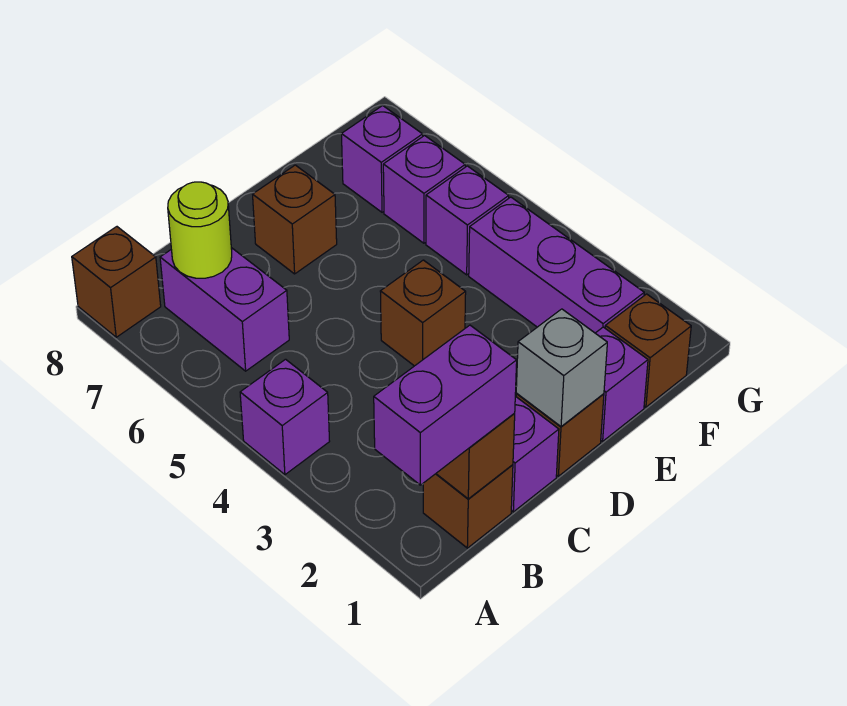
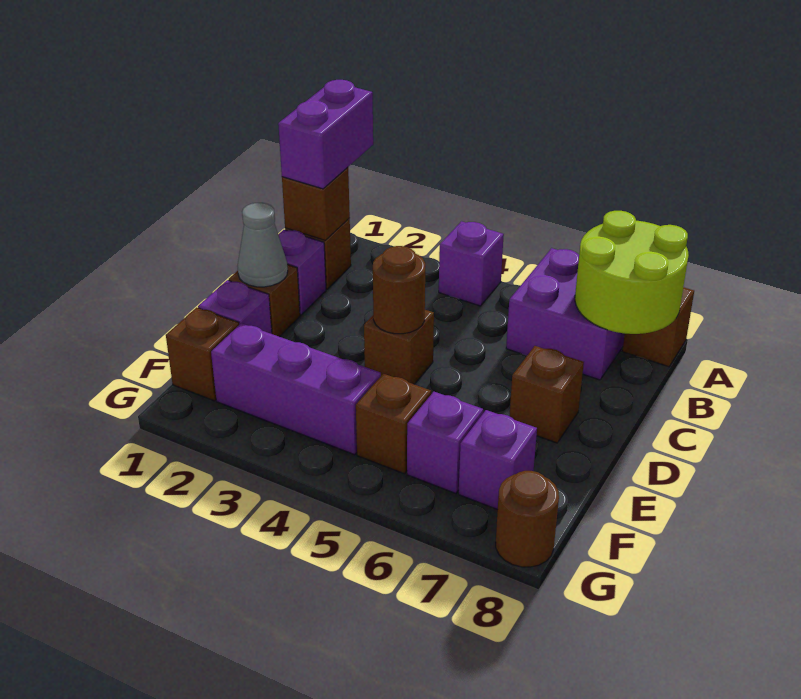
purple brick B6:B7 level 1 -> purple brick A6:B7 level 1
lime round brick B7 level 2 -> lime round brick A7:B8 level 2
grey brick D1 level 2 -> grey cone D1 level 2
none -> brown round brick D4 level 2
purple brick F5 level 1 -> brown brick F5 level 1
none -> brown round brick G8 level 1

